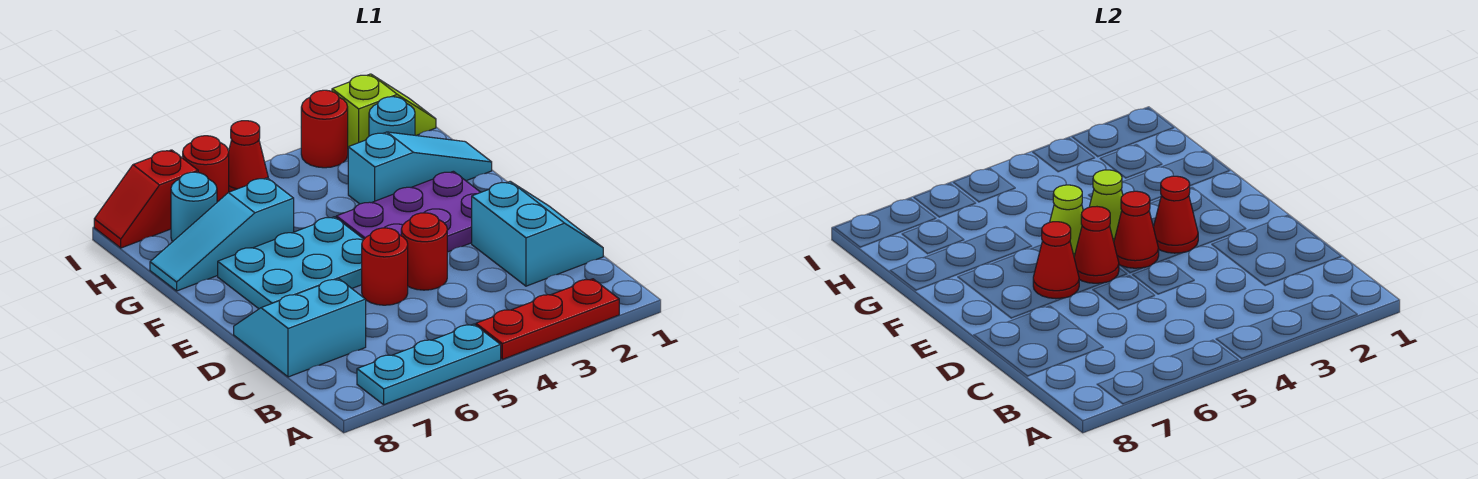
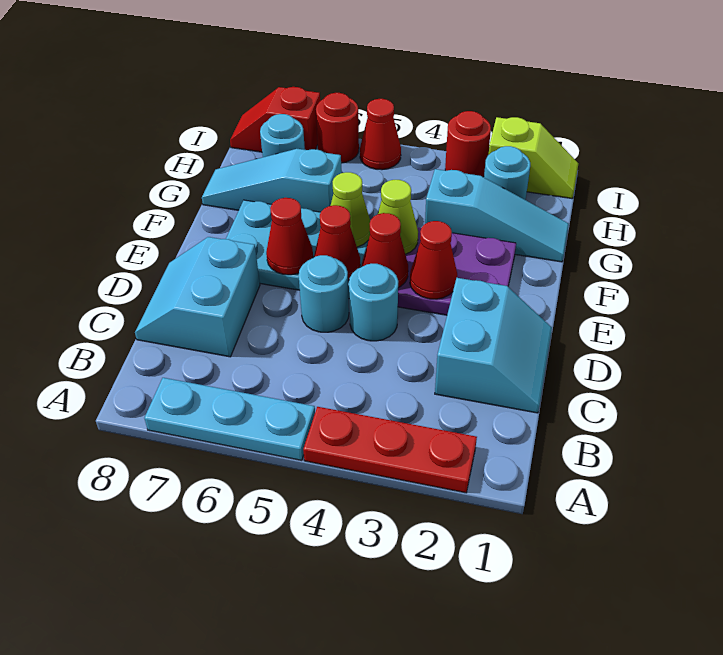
cyan slope C7:D8 level 1 top C -> cyan slope C7:D8 level 1 top 7
red round brick D4 level 1 -> cyan round brick D4 level 1
red round brick D5 level 1 -> cyan round brick D5 level 1

